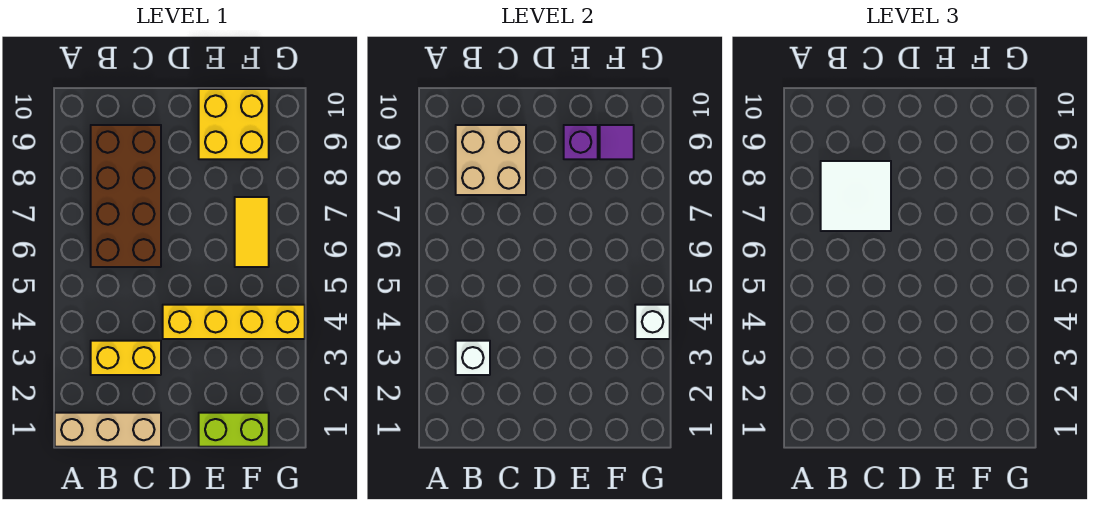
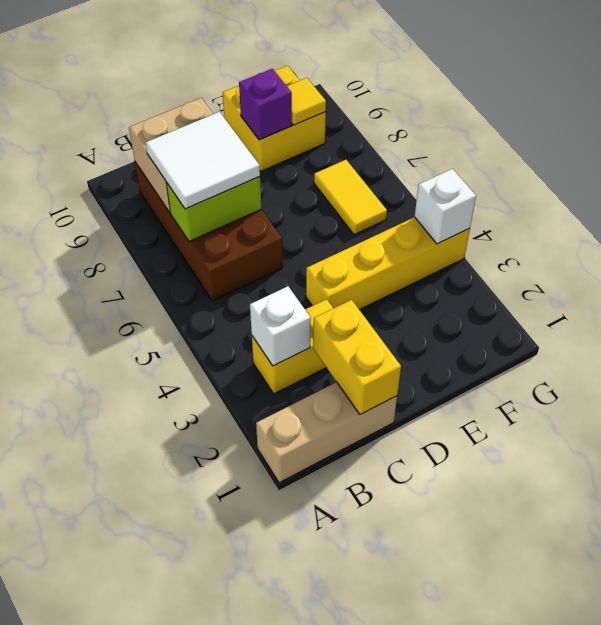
none -> yellow brick C1:C2 level 2
lime brick E1:F1 level 1 -> lime brick B7:C7 level 2
purple tile F9 level 2 -> yellow tile F9 level 2

